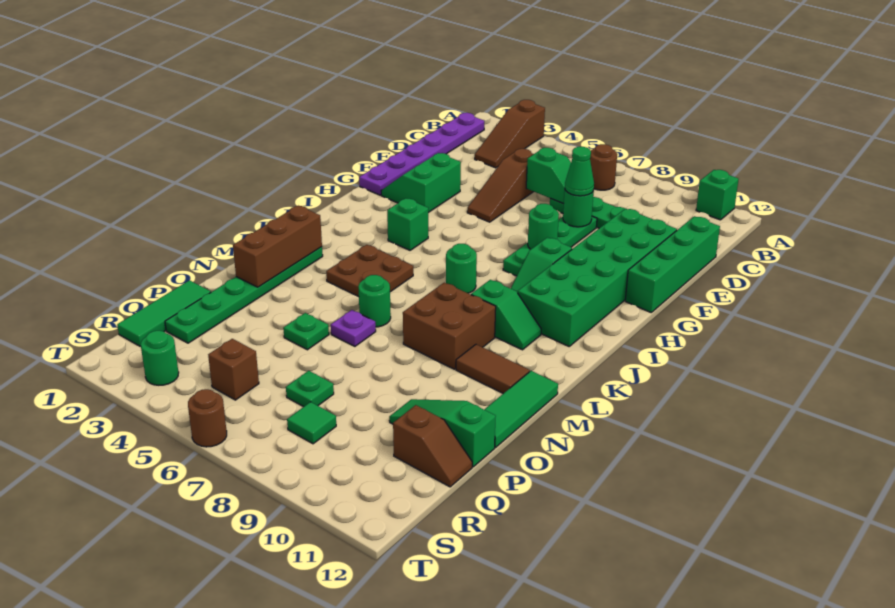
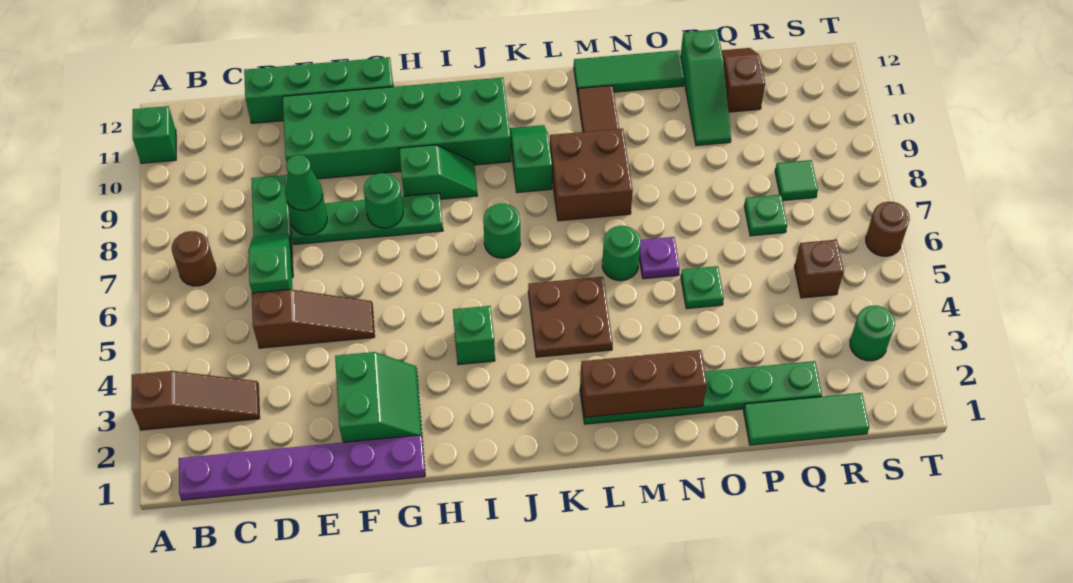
green slope F2:G3 level 1 top 3 -> green slope F2:G3 level 1 top F

